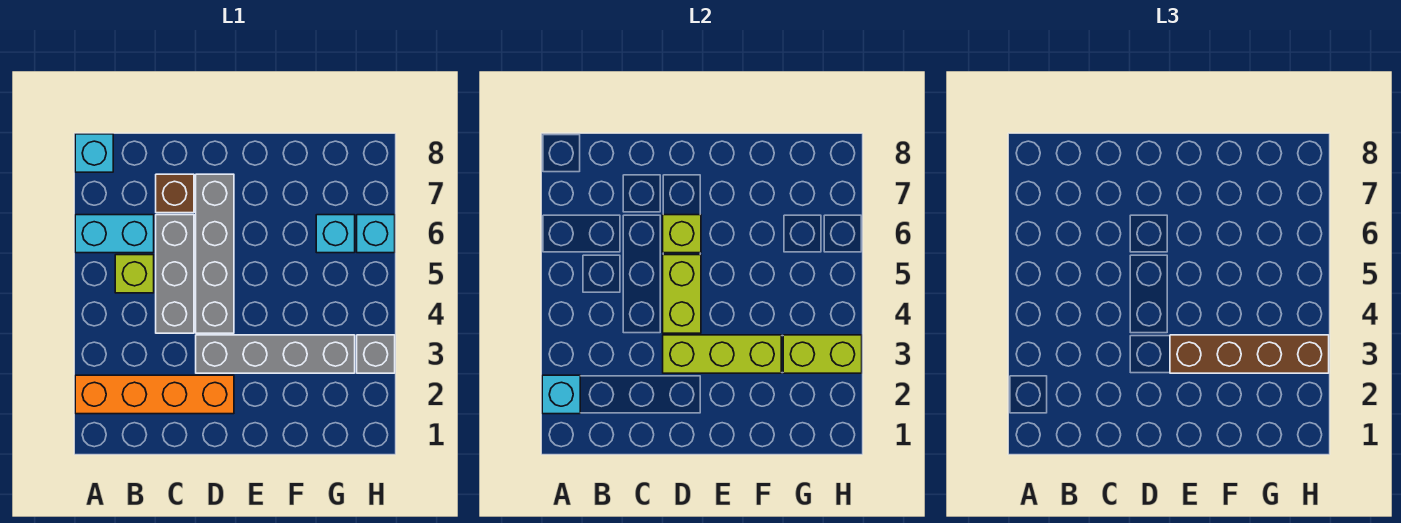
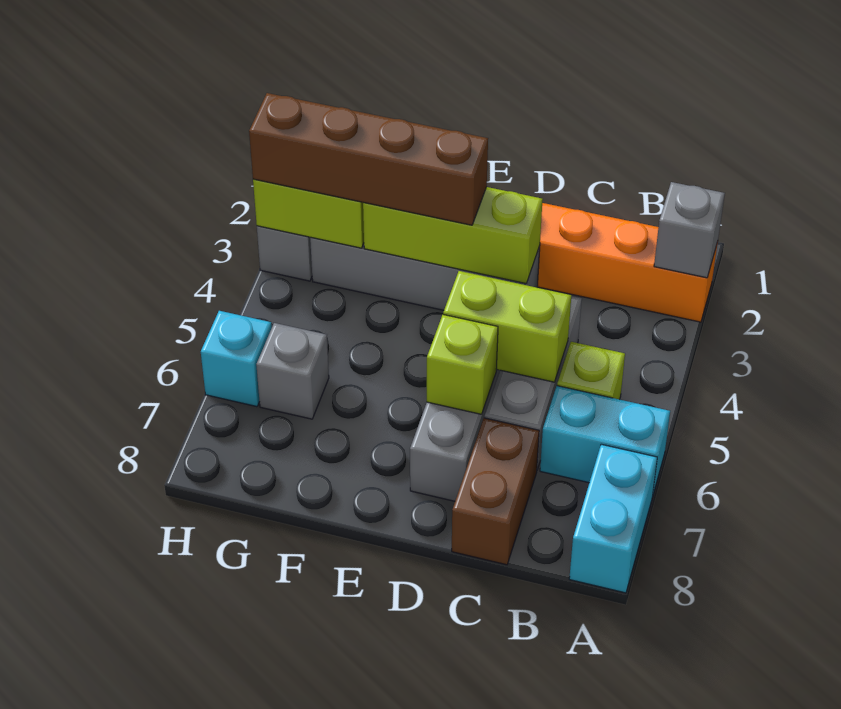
cyan brick A2 level 2 -> grey brick A2 level 2
cyan brick A8 level 1 -> cyan brick A7:A8 level 1
brown brick C7 level 1 -> brown brick C7:C8 level 1
lime brick D4:D5 level 2 -> lime brick C5:D5 level 2
cyan brick G6 level 1 -> grey brick G6 level 1

